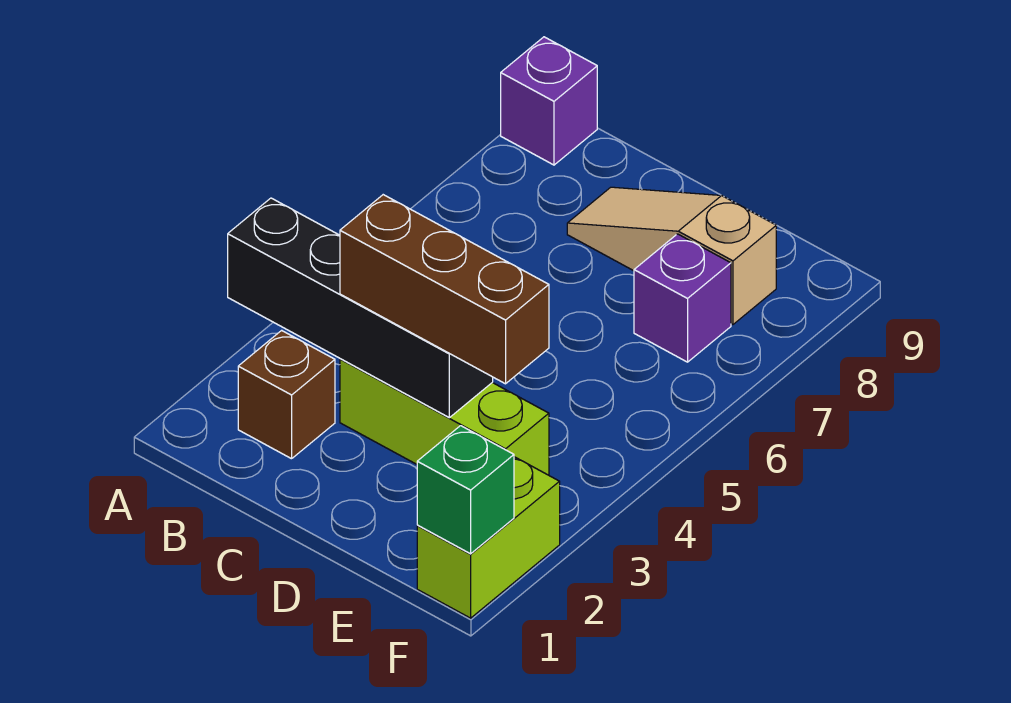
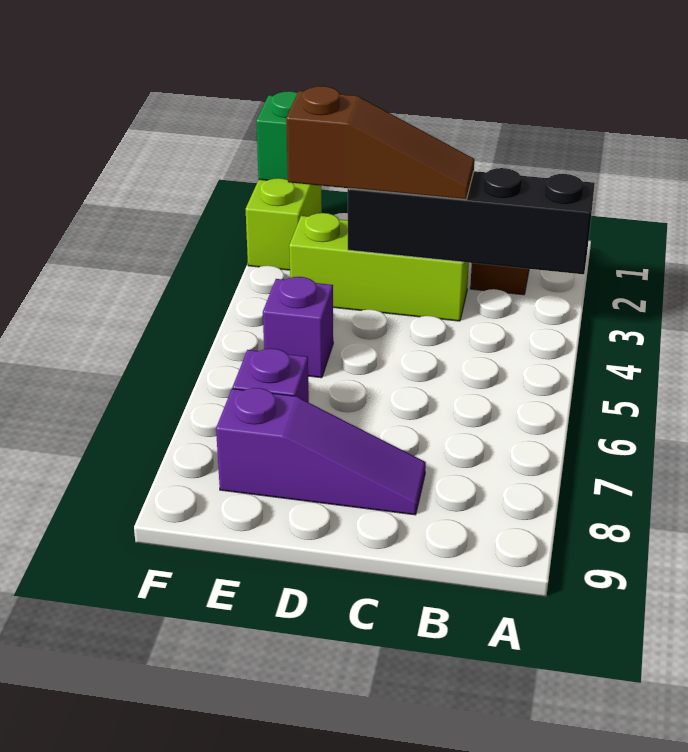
purple brick A9 level 1 -> purple brick E5 level 1
brown brick C3:E3 level 3 -> brown slope C3:E3 level 3 top E
tan slope C8:E8 level 1 top E -> purple slope C8:E8 level 1 top E

